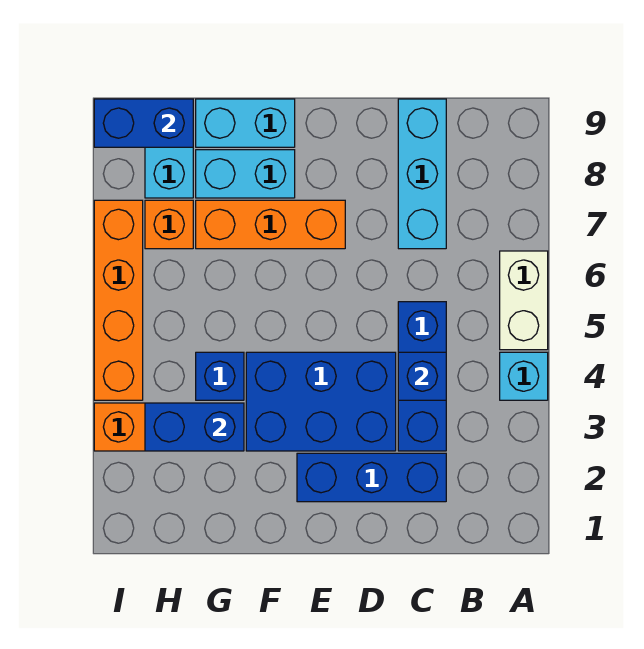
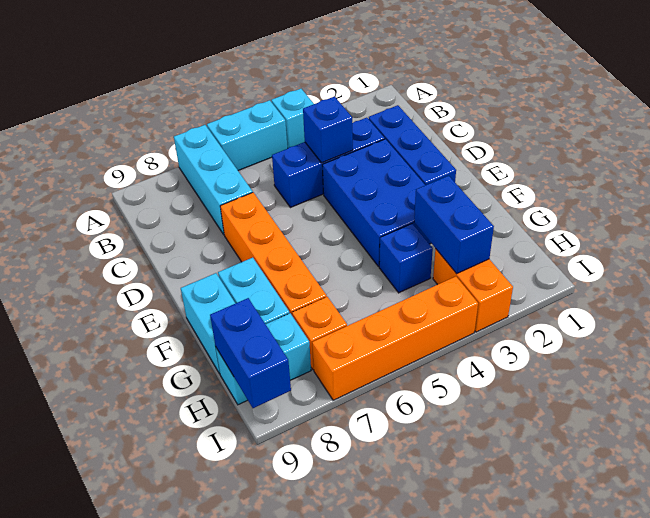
white brick A5:A6 level 1 -> cyan brick A5:A6 level 1
cyan brick C7:C9 level 1 -> cyan brick A7:C7 level 1
orange brick E7:G7 level 1 -> orange brick D7:G7 level 1

